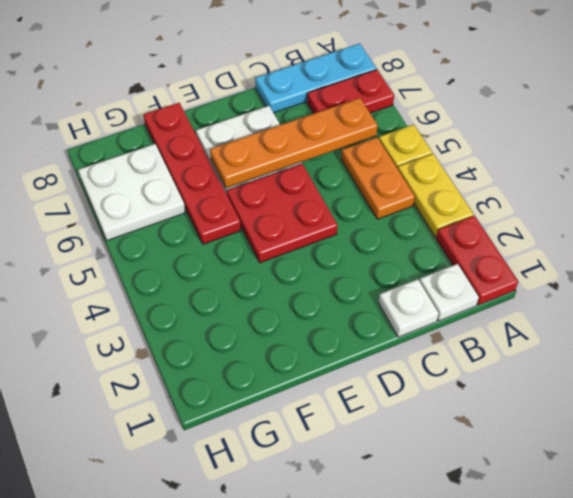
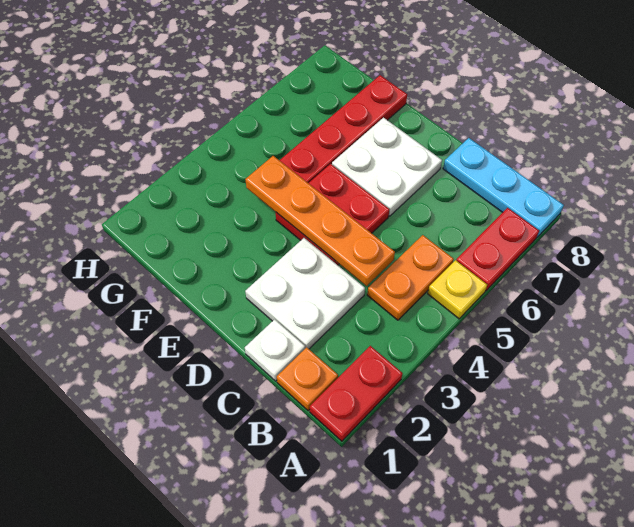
yellow plate A3:A4 level 1 -> none
red plate A7:B7 level 1 -> red plate A6:A7 level 1
white plate B1 level 1 -> orange plate B1 level 1
orange plate B6:E6 level 2 -> orange plate C4:F4 level 2
white plate G6:H7 level 1 -> white plate C2:D3 level 1

